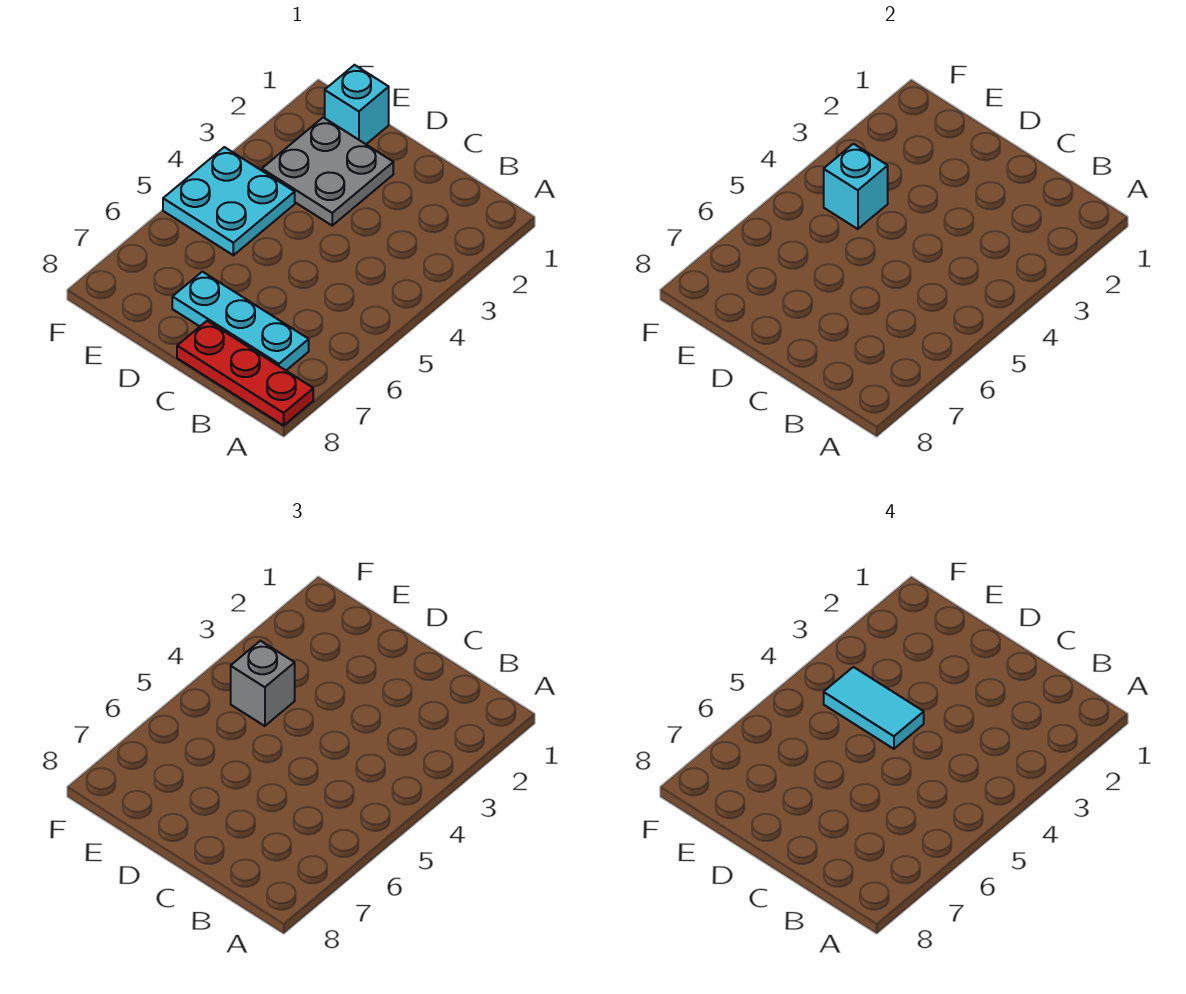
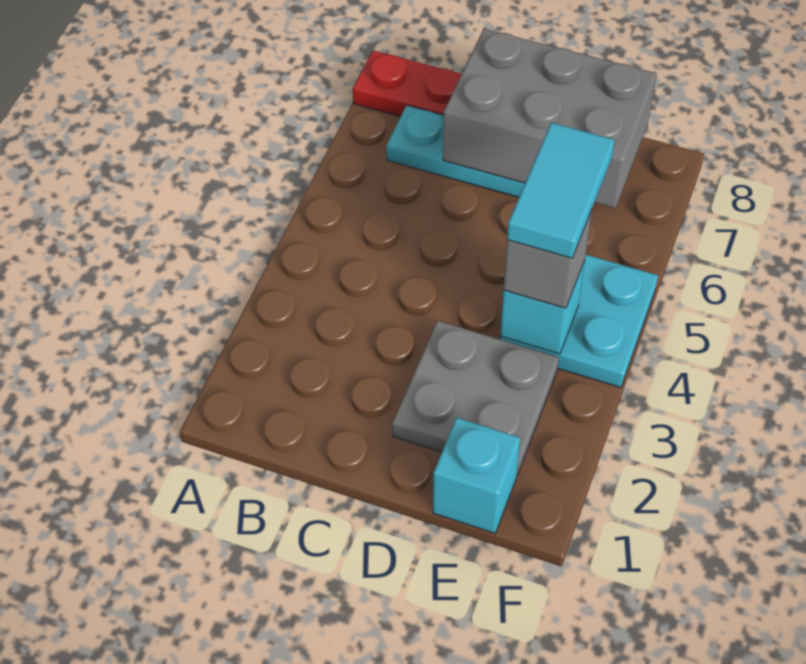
none -> grey brick C7:E8 level 2
cyan tile D4:E4 level 4 -> cyan tile E4:E5 level 4

